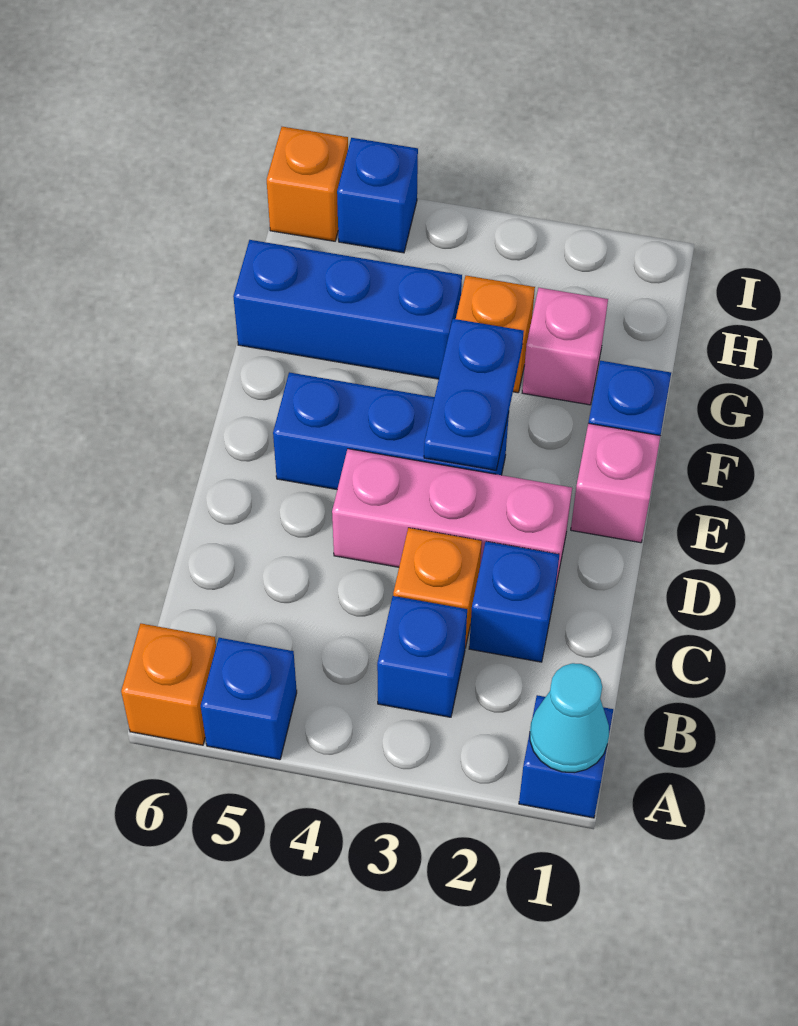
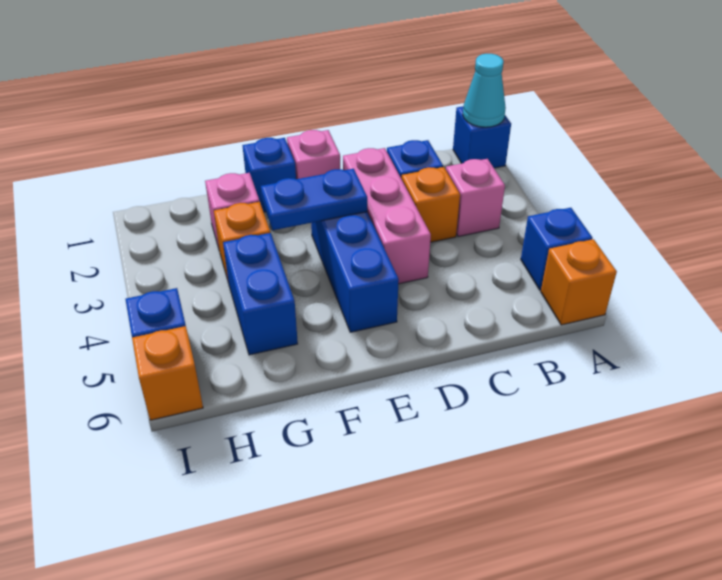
blue brick B3 level 1 -> pink brick B3 level 1
blue brick G4:G6 level 1 -> blue brick G4:G5 level 1

